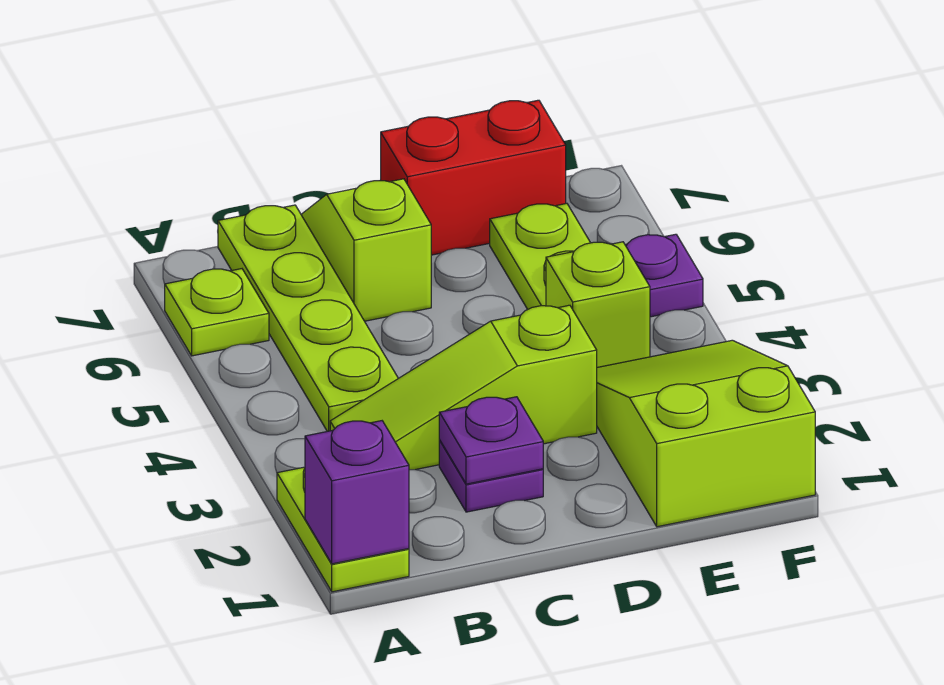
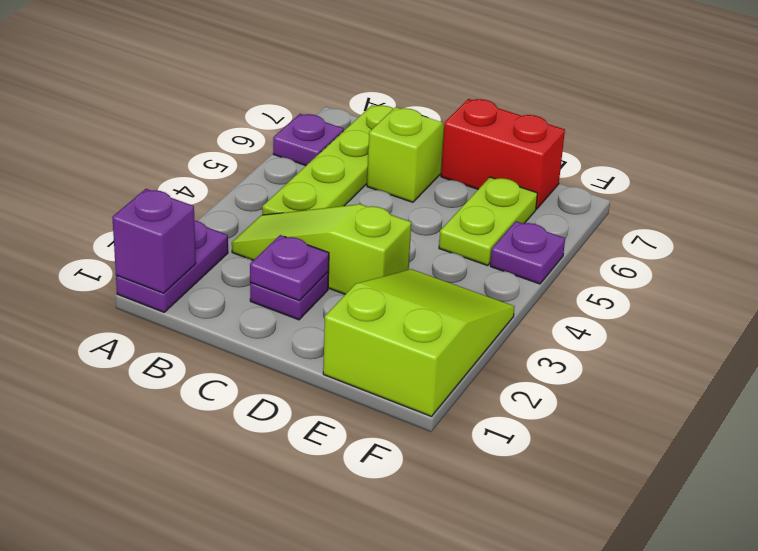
lime plate A1:A2 level 1 -> purple plate A1:A2 level 1
lime plate A6 level 1 -> purple plate A6 level 1
lime brick E4 level 1 -> none

